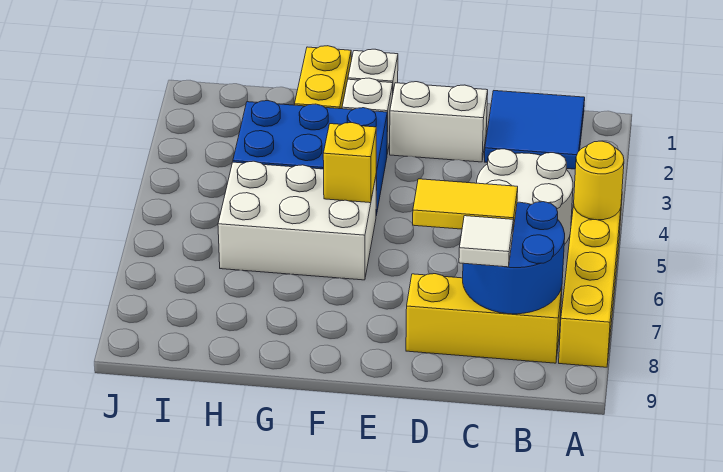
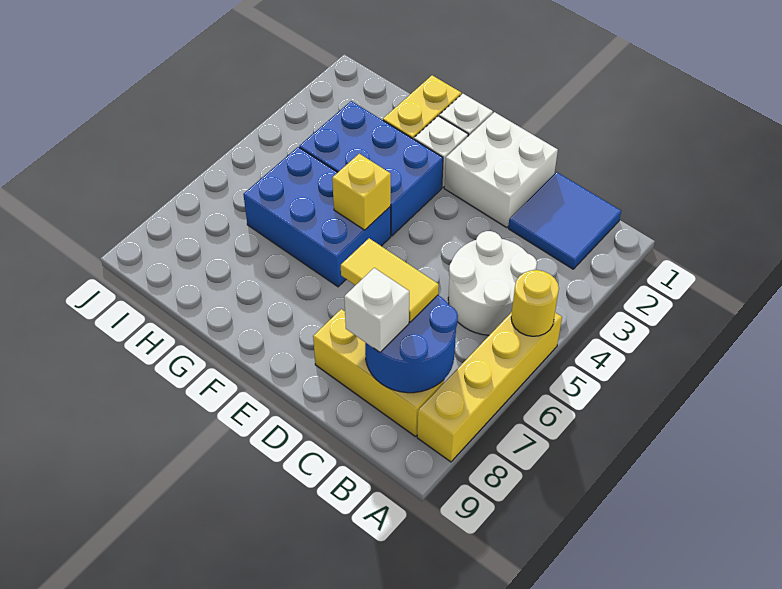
white tile C8 level 3 -> white brick C8 level 3
white brick D2:E2 level 1 -> white brick D1:E2 level 1
white brick F5:H6 level 1 -> blue brick F5:H6 level 1

